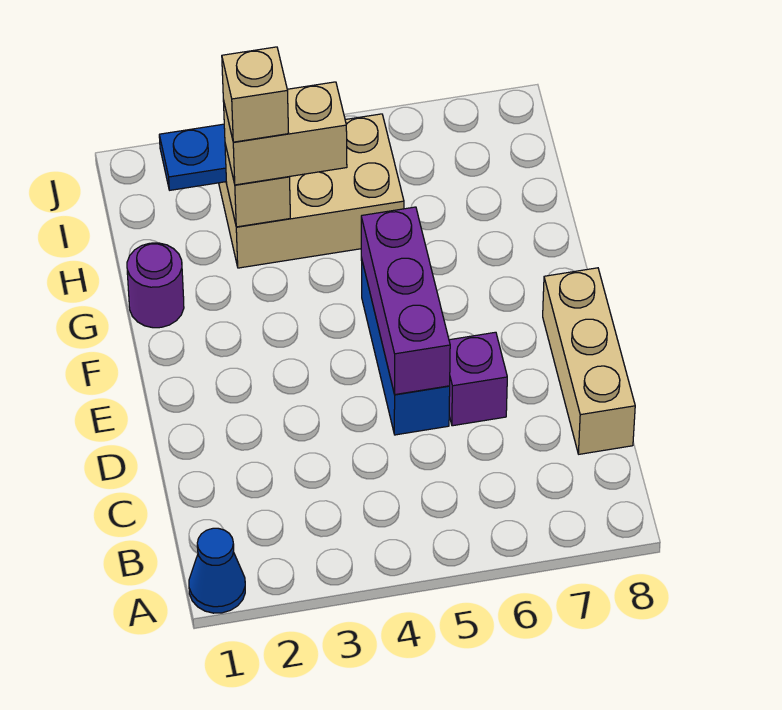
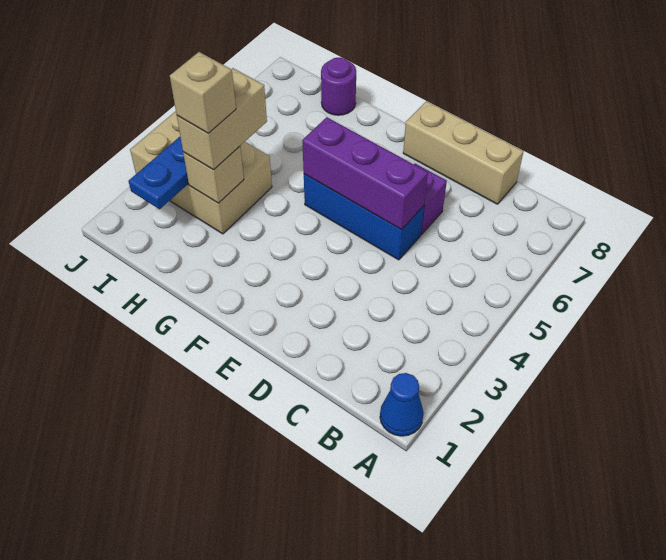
purple round brick G1 level 1 -> purple round brick H8 level 1
tan brick H3:I5 level 1 -> tan brick H3:J4 level 1

